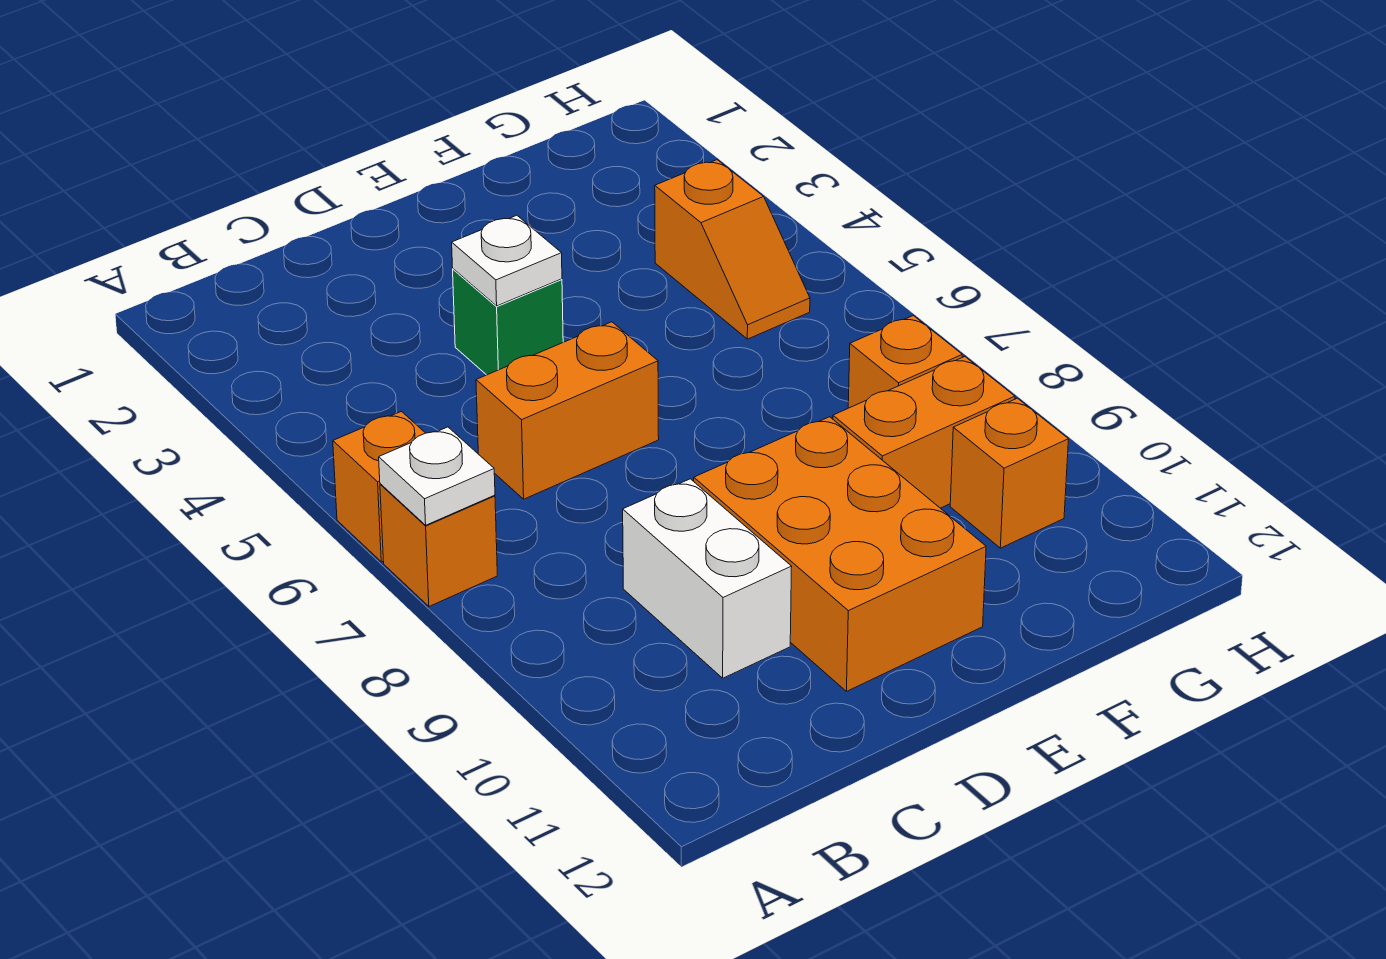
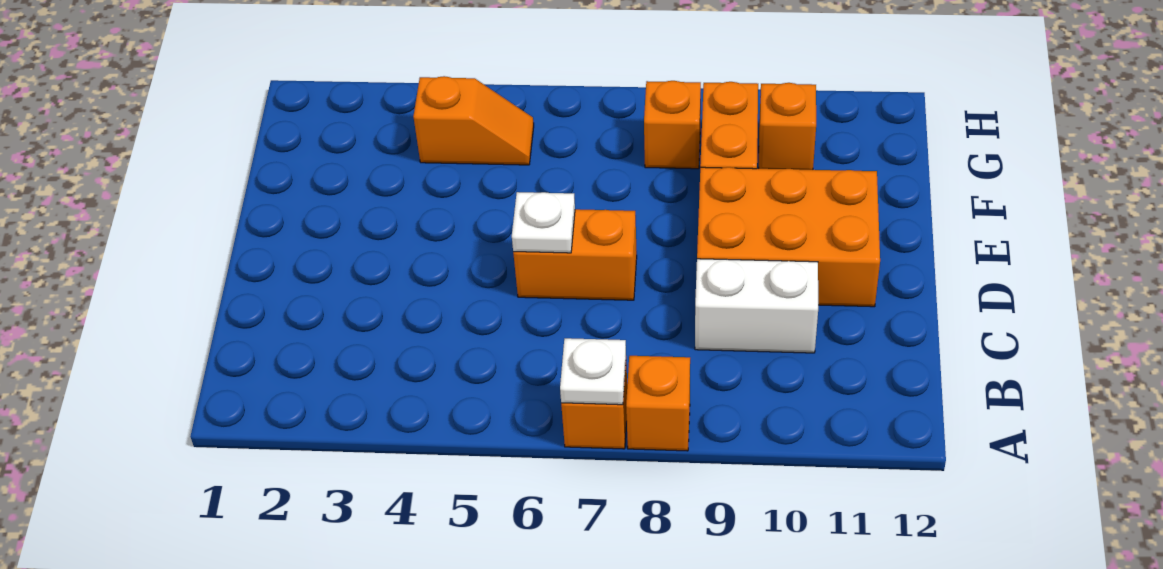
orange brick A6 level 1 -> orange brick A8 level 1
orange brick C6:D6 level 1 -> orange brick D6:D7 level 1
green brick D4 level 1 -> none
white plate D4 level 2 -> white plate D6 level 2

